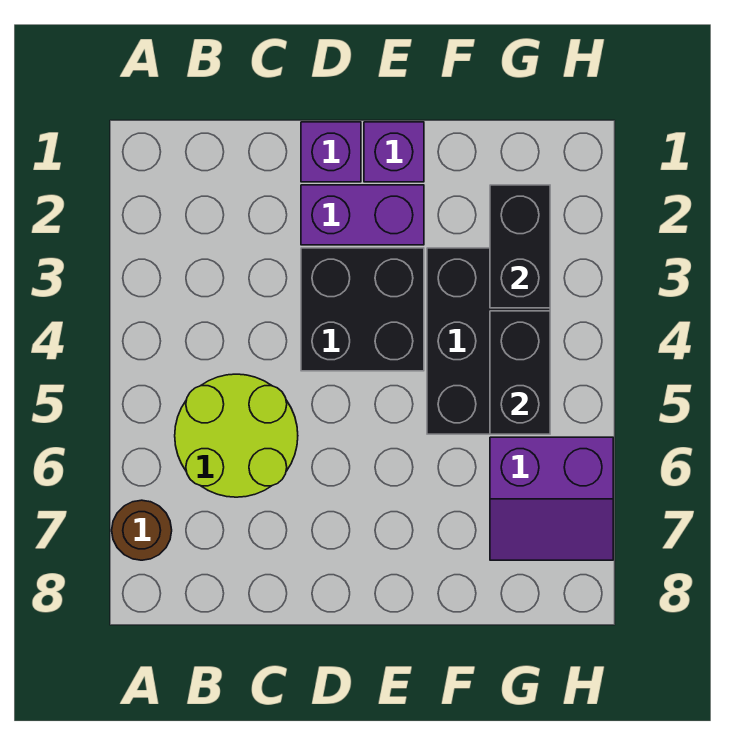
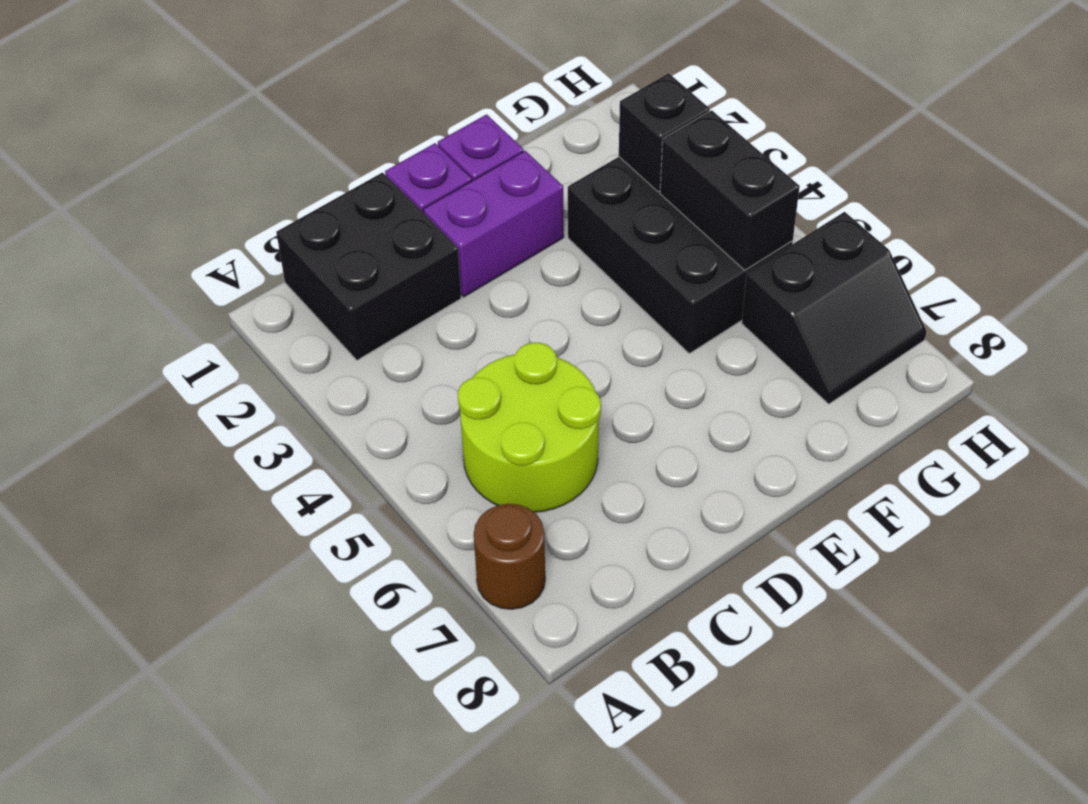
black brick D3:E4 level 1 -> black brick B1:C2 level 1
black brick G2:G3 level 2 -> black brick G3 level 2
purple slope G6:H7 level 1 top 6 -> black slope G6:H7 level 1 top 6

